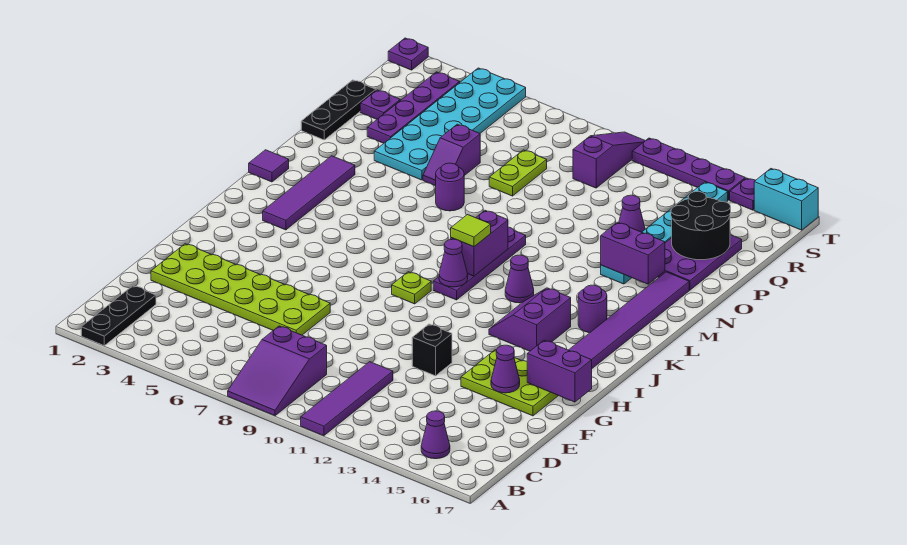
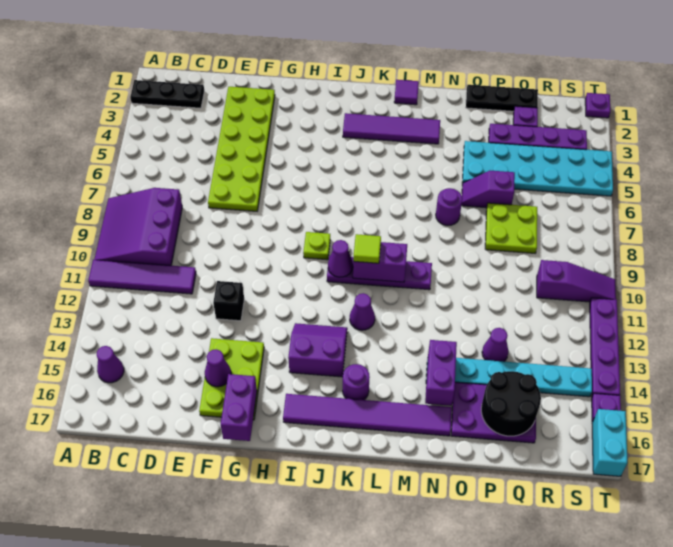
purple slope A8:C9 level 1 top C -> purple slope A8:C10 level 1 top C
lime plate P8:Q8 level 1 -> lime plate P7:Q8 level 1

